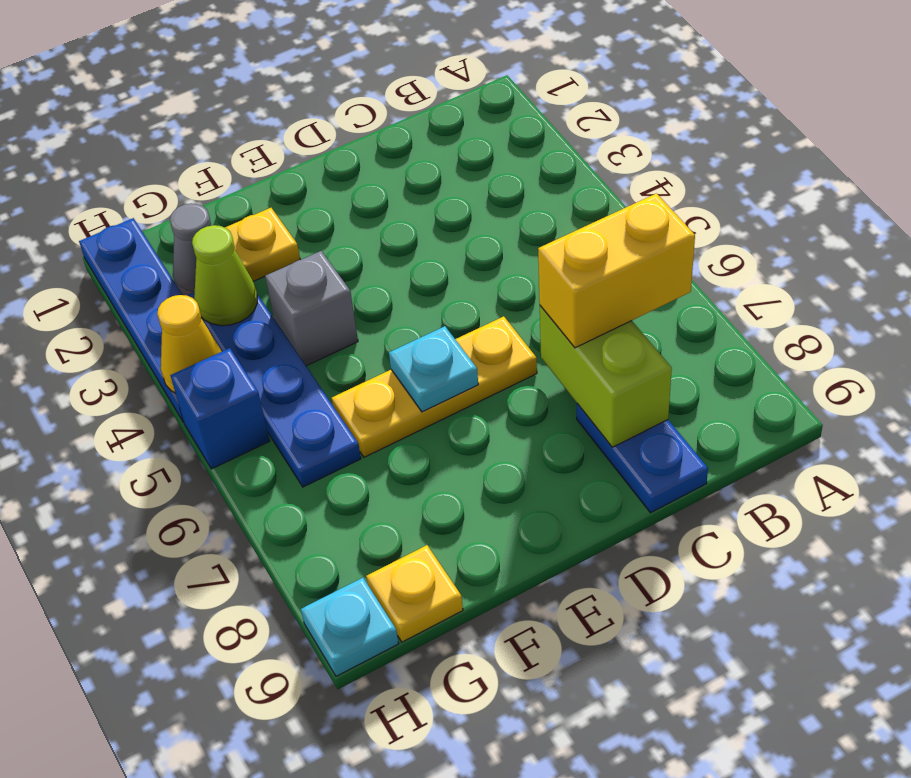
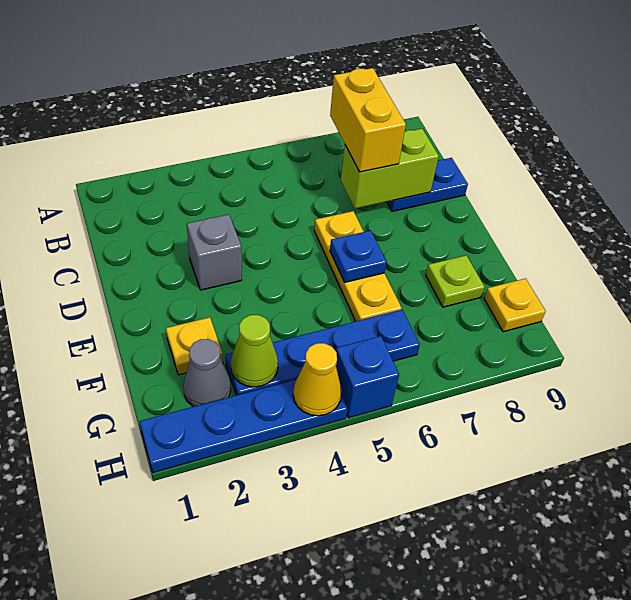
cyan plate E6 level 2 -> blue plate E6 level 2
grey brick F4 level 1 -> grey brick D3 level 1
none -> lime plate F8 level 1
cyan plate H9 level 1 -> none

